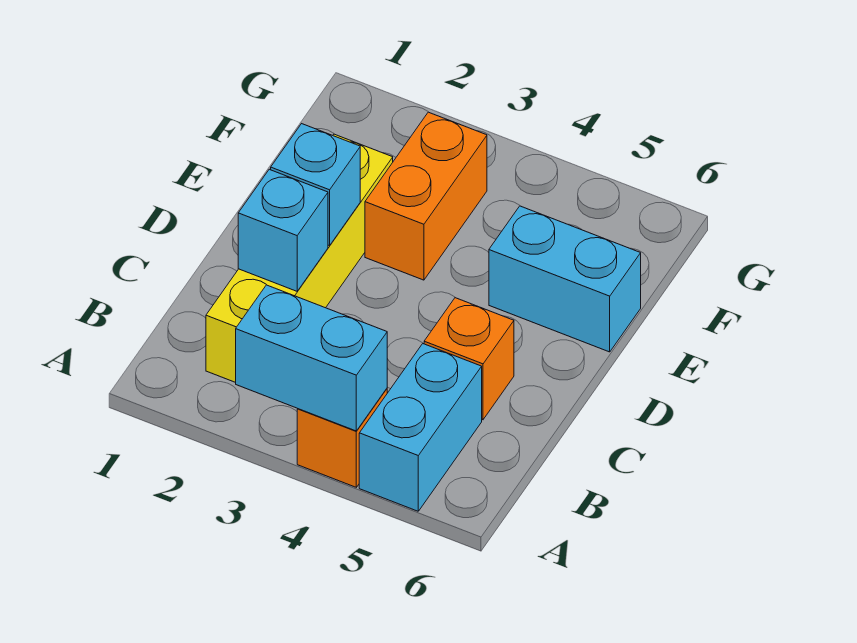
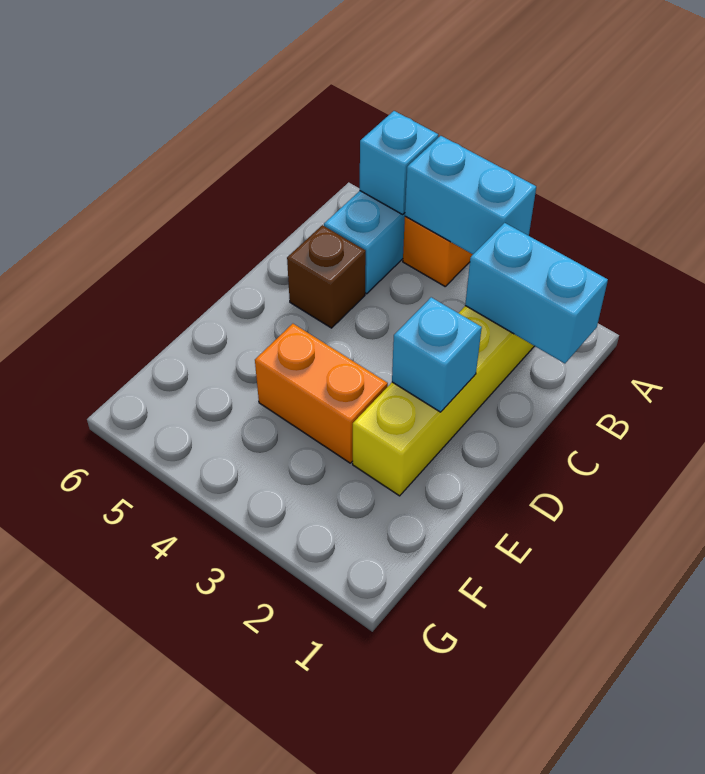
cyan brick C2 level 2 -> cyan brick A5 level 2
orange brick C5 level 1 -> brown brick C5 level 1
orange brick E3:F3 level 1 -> orange brick E3:E4 level 1
cyan brick E5:E6 level 1 -> cyan brick B1:B2 level 2

